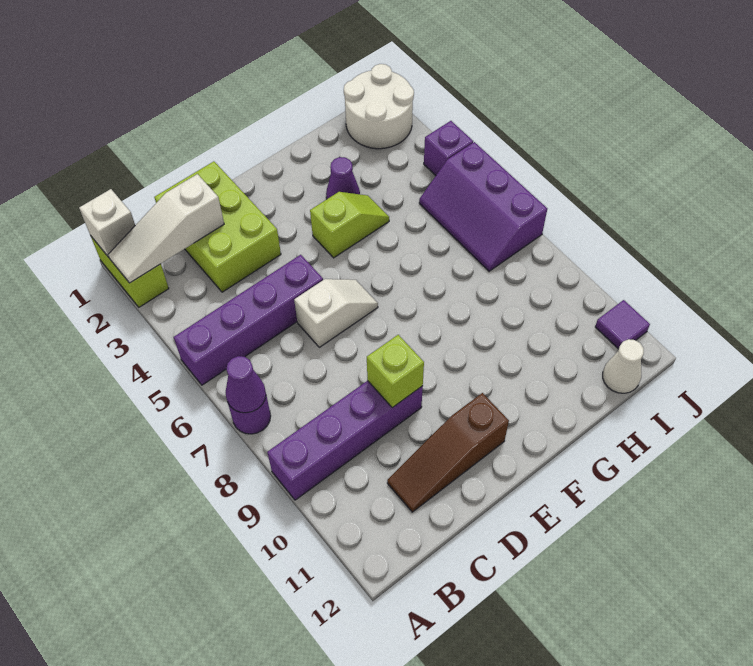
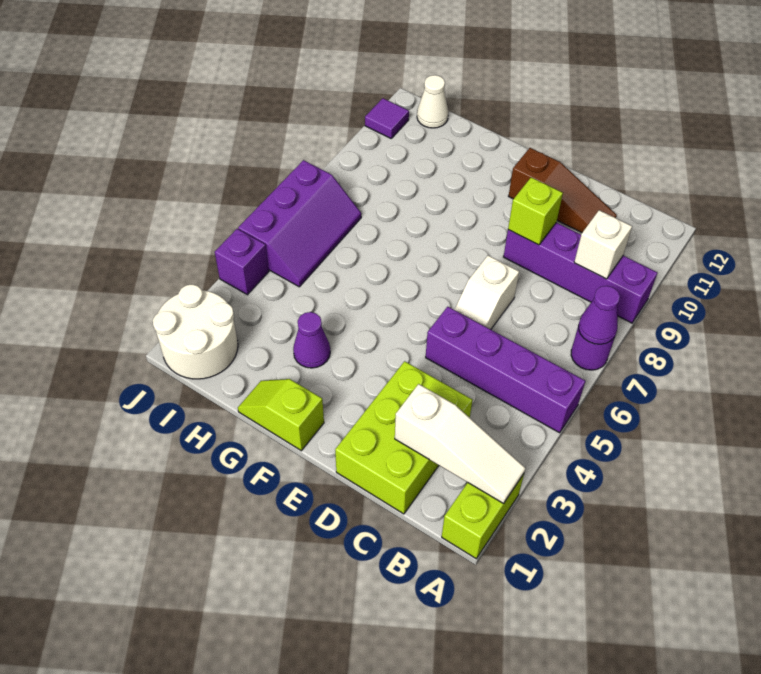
white brick A1 level 2 -> white brick B9 level 2
white slope D6:E6 level 1 top D -> white slope D6:D7 level 1 top 7
lime slope F4:G4 level 1 top F -> lime slope F1:G1 level 1 top F

